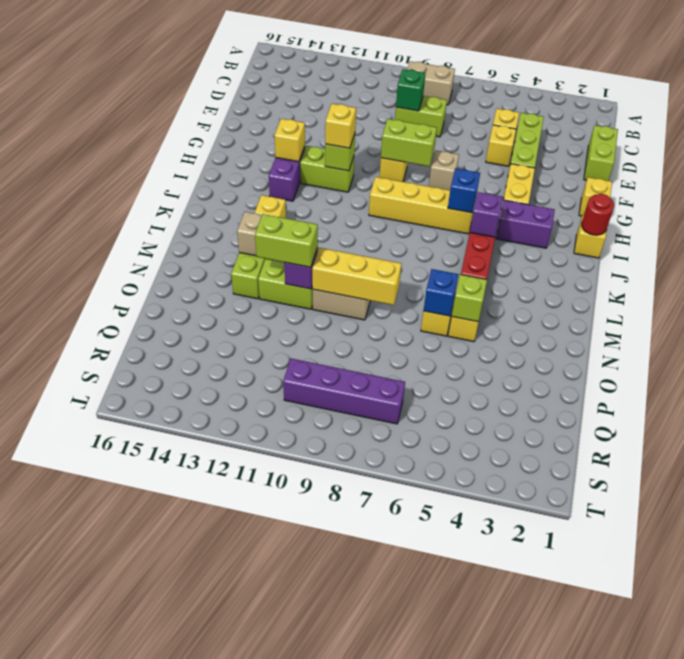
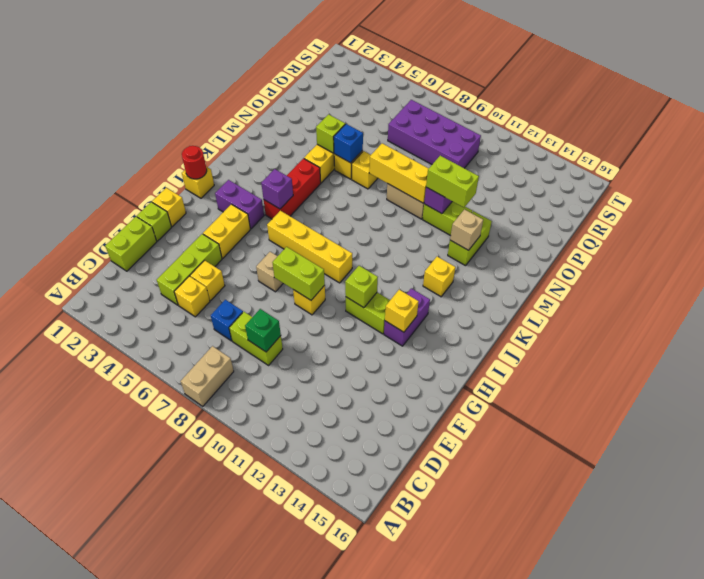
tan brick B8:B9 level 1 -> tan brick A8:B8 level 1
none -> lime brick F1 level 1
yellow brick H11 level 3 -> yellow brick N7 level 1
blue brick I6 level 2 -> blue brick D7 level 1
purple brick R7:R10 level 1 -> purple brick Q7:R10 level 1

